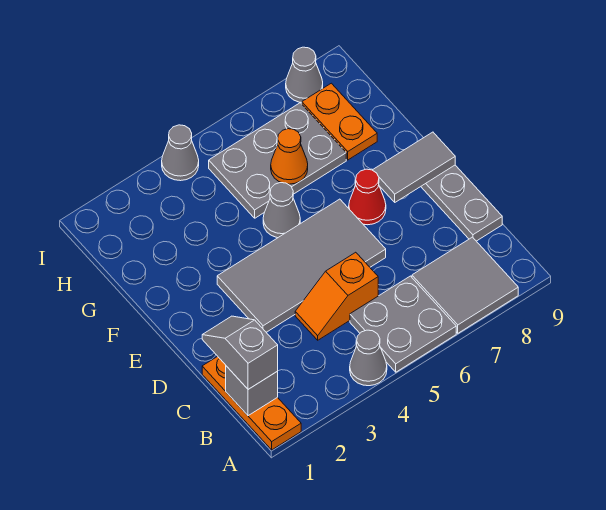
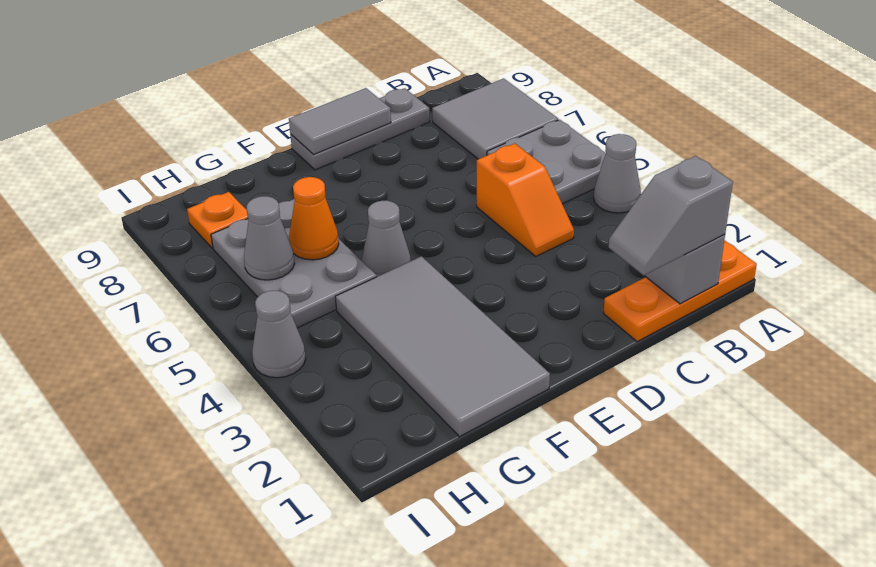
grey tile D3:E6 level 1 -> grey tile F1:G4 level 1
red cone E7 level 1 -> none
grey tile E8:E9 level 2 -> grey tile D9:E9 level 2
orange plate G8:H8 level 1 -> orange plate H8 level 1
grey cone I8 level 1 -> grey cone H6 level 2

